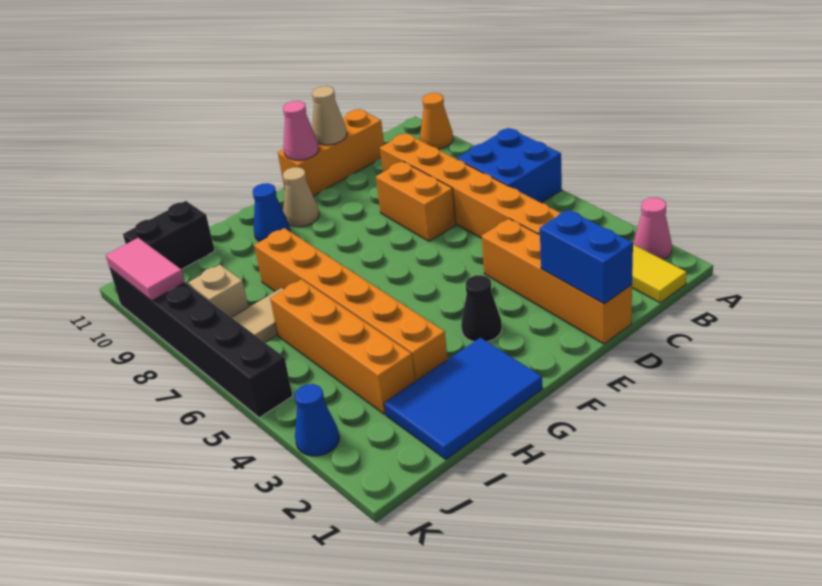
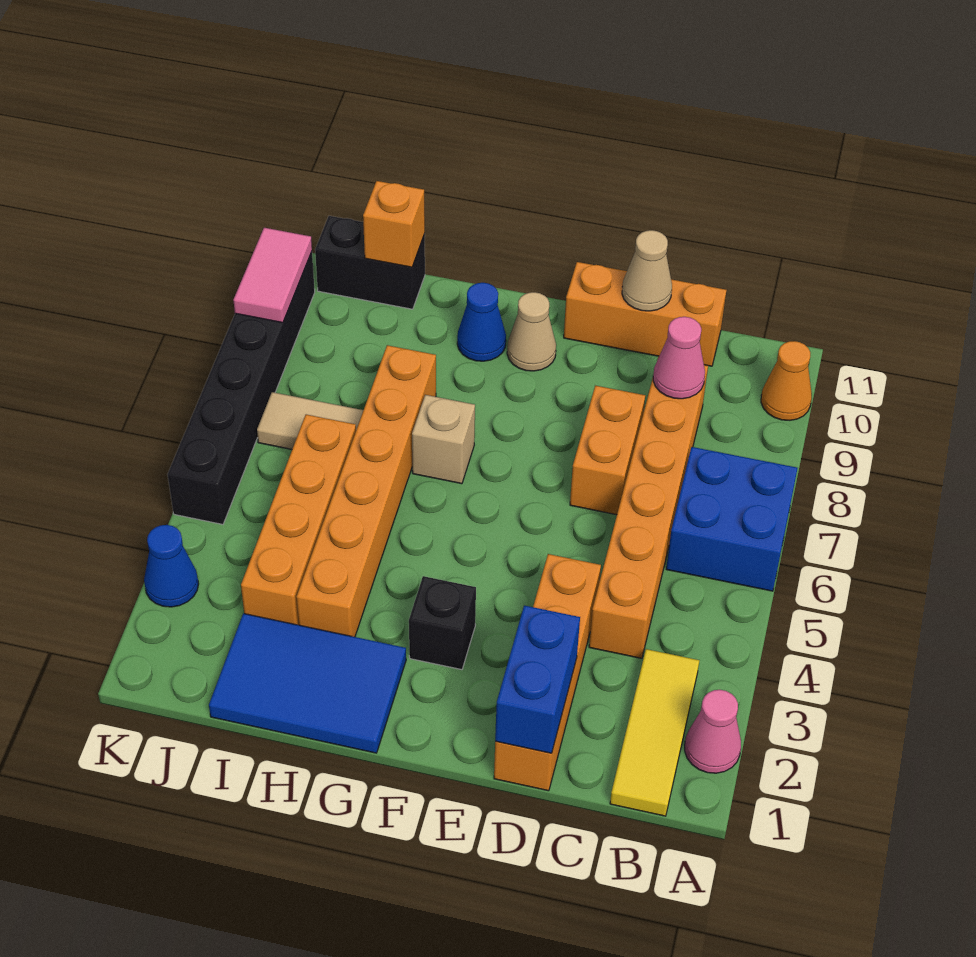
pink cone E11 level 2 -> pink cone C9 level 2
black cone F3 level 1 -> black brick F3 level 1
none -> orange brick I11 level 2
tan brick J8 level 1 -> tan brick G7 level 1

